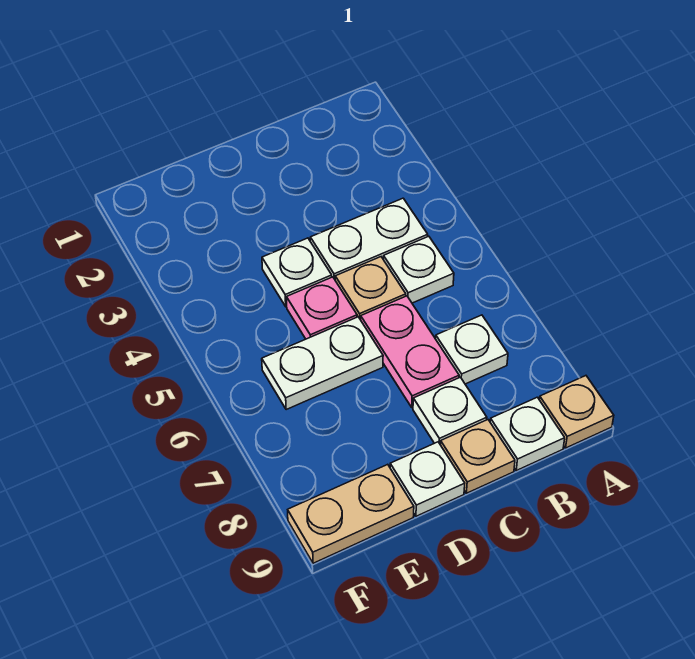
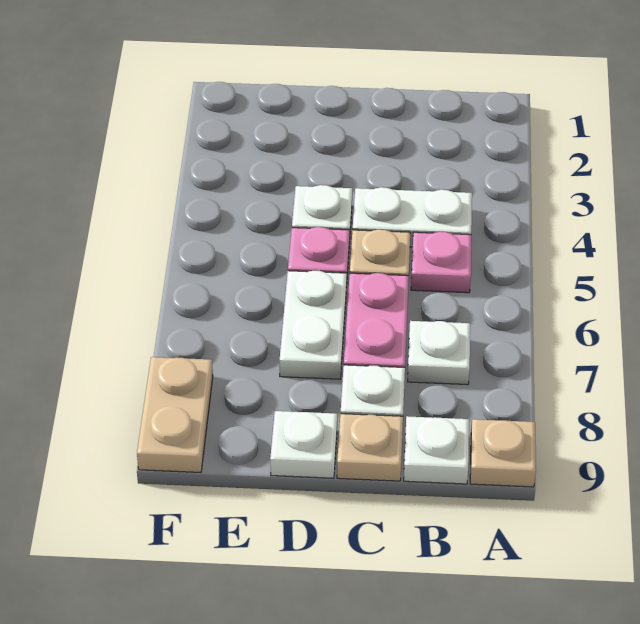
white plate B5 level 1 -> pink plate B5 level 1
white plate D6:E6 level 1 -> white plate D6:D7 level 1
tan plate E9:F9 level 1 -> tan plate F8:F9 level 1

